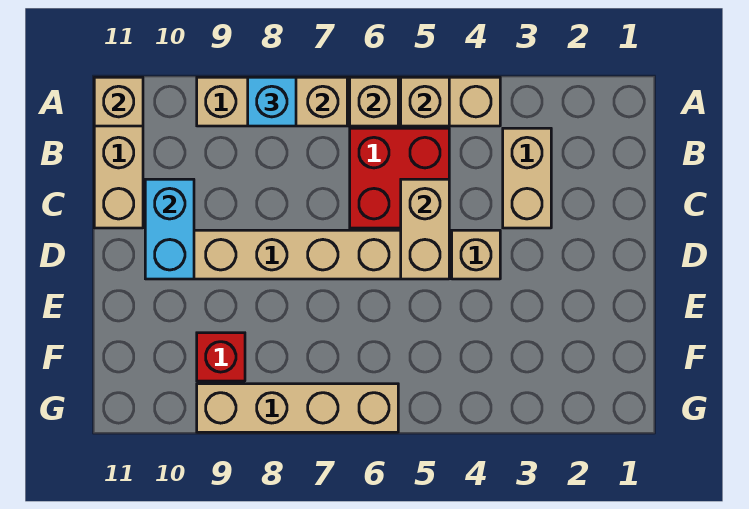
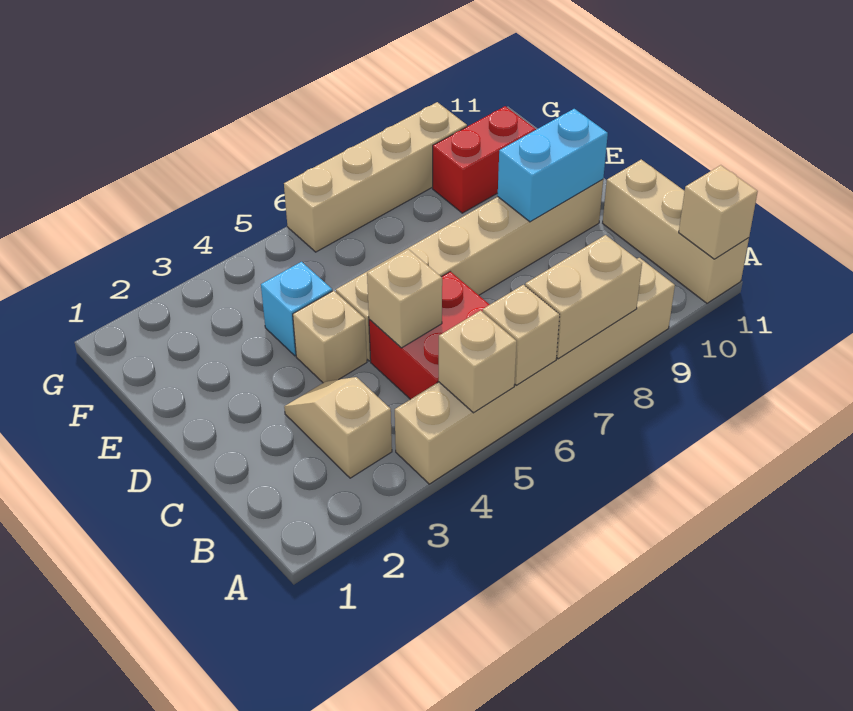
cyan brick A8 level 3 -> cyan brick E4 level 1
tan brick B3:C3 level 1 -> tan slope B3:C3 level 1 top B
tan brick C5:D5 level 2 -> tan brick C5 level 2
cyan brick C10:D10 level 2 -> cyan brick D9:D10 level 2
red brick F9 level 1 -> red brick F9:F10 level 1

